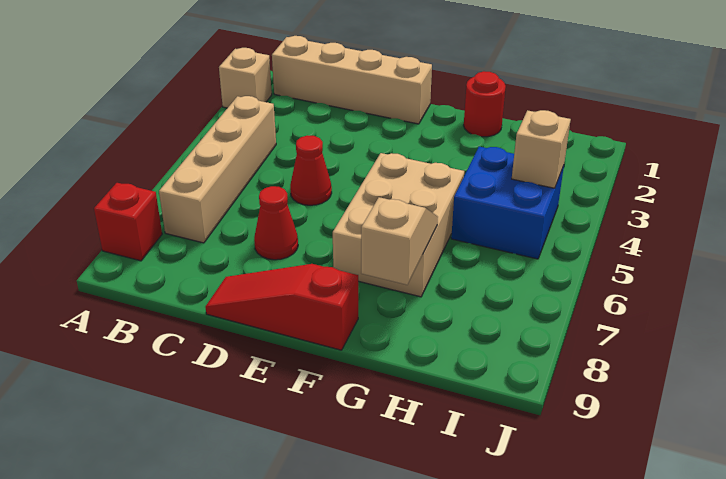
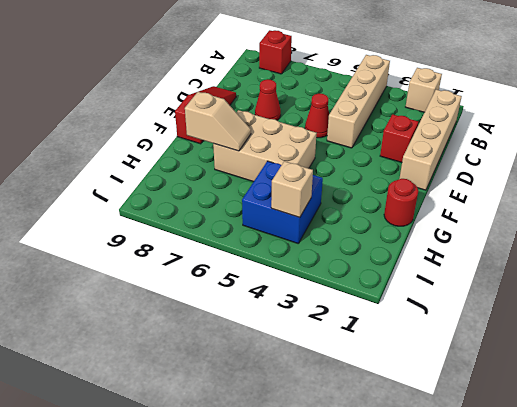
tan brick B4:B7 level 1 -> tan brick A4:D4 level 1
none -> red brick D2 level 1

